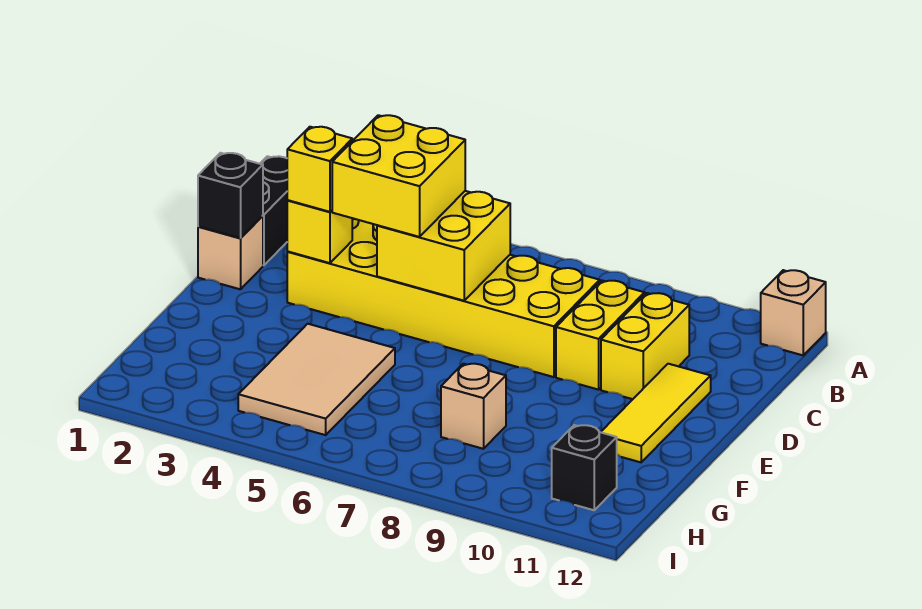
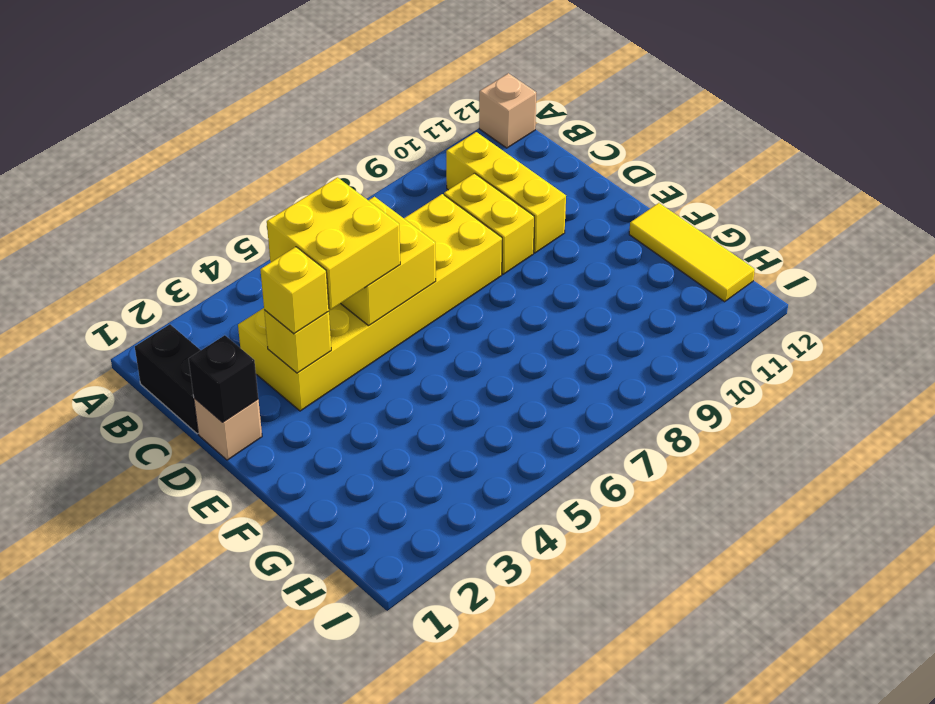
yellow brick C10:D10 level 1 -> yellow brick B10:D10 level 1
yellow tile D11:F11 level 1 -> yellow tile F12:H12 level 1
tan tile F4:H5 level 1 -> none
tan brick G8 level 1 -> none
black brick H11 level 1 -> none

